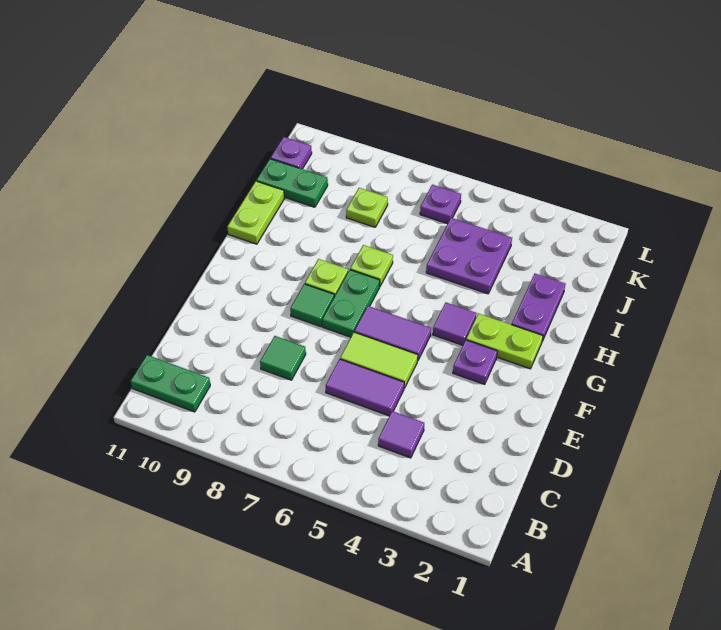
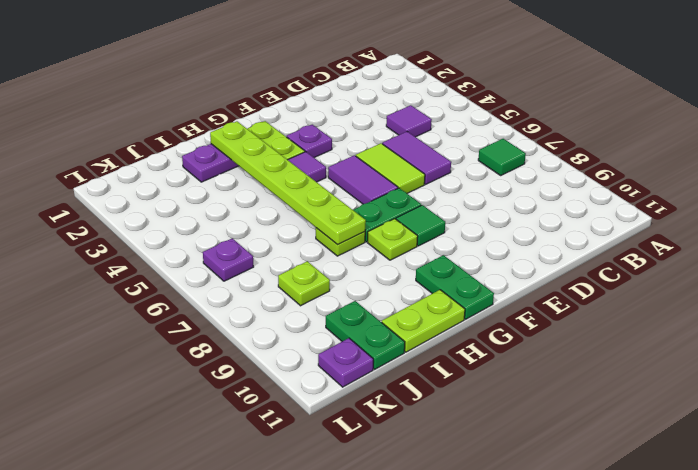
green plate B10:B11 level 1 -> green plate G10:G11 level 1
green tile D8 level 1 -> green tile B7 level 1
none -> lime plate H2:H7 level 2
purple plate I4:J5 level 1 -> none

